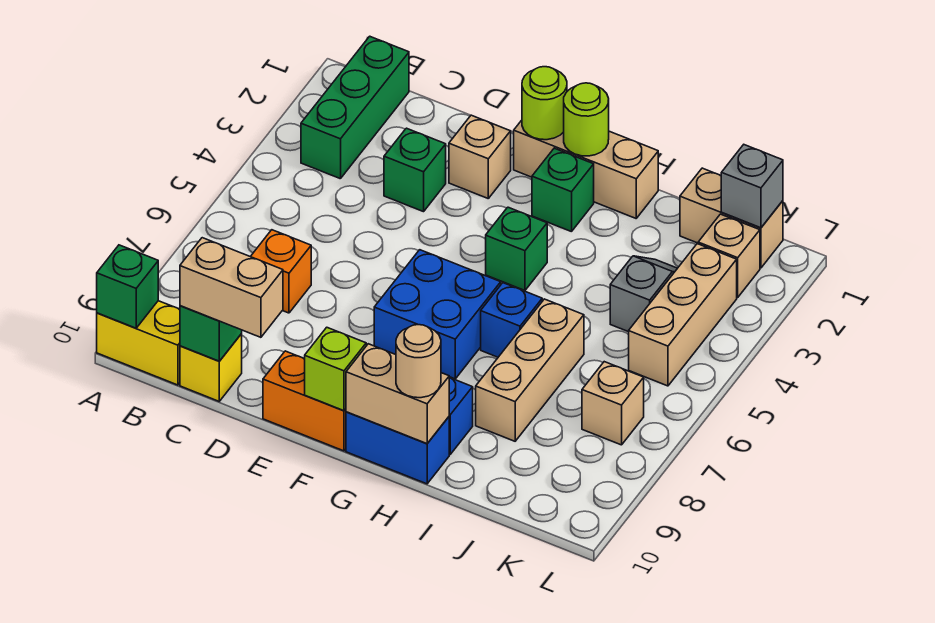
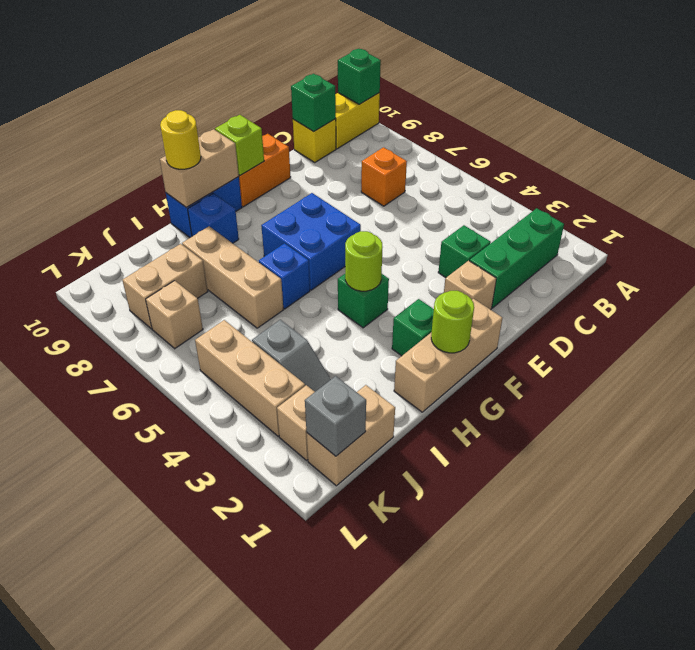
green brick B1:B3 level 1 -> green brick B2:D2 level 1
tan brick C10:D10 level 3 -> tan brick J8:K8 level 1
lime round brick F1 level 2 -> lime round brick G4 level 2
tan round brick H10 level 3 -> yellow round brick H10 level 3

